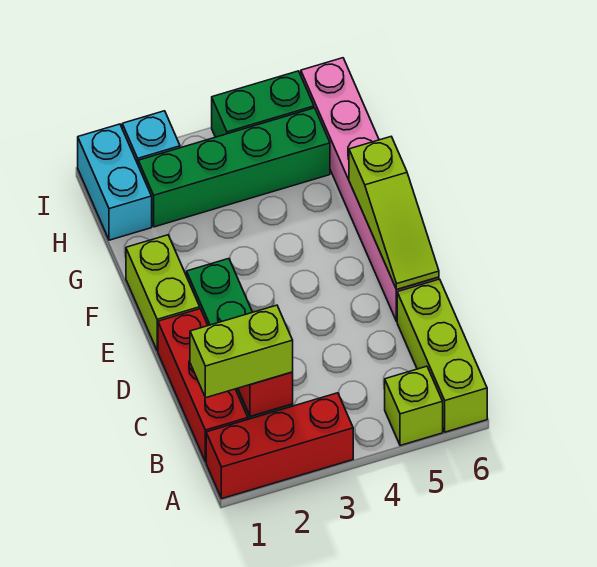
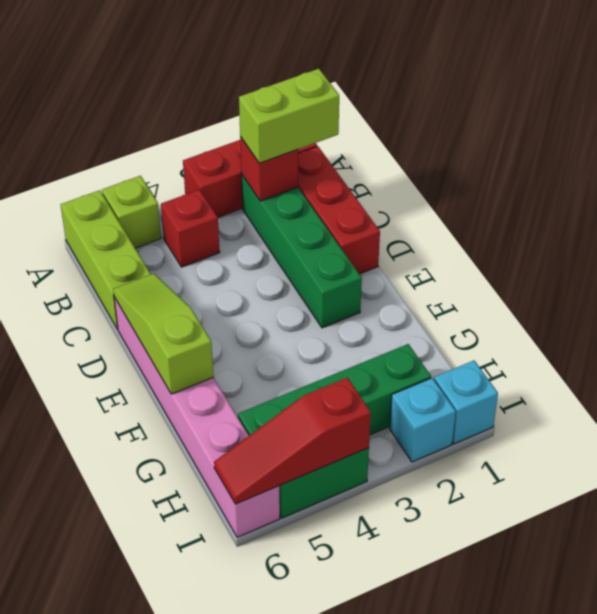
none -> red brick B4 level 1
lime brick E1:F1 level 1 -> none
cyan brick H1:I1 level 1 -> cyan brick I1 level 1
none -> red slope I4:I6 level 2 top 4

